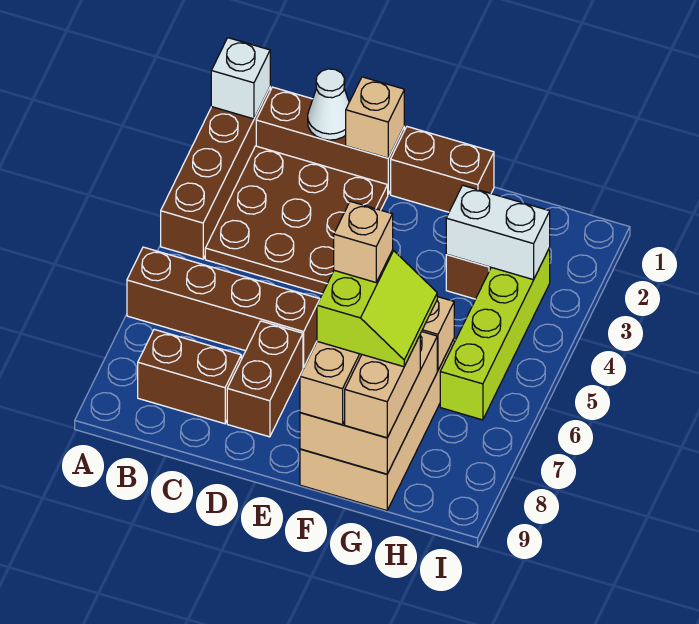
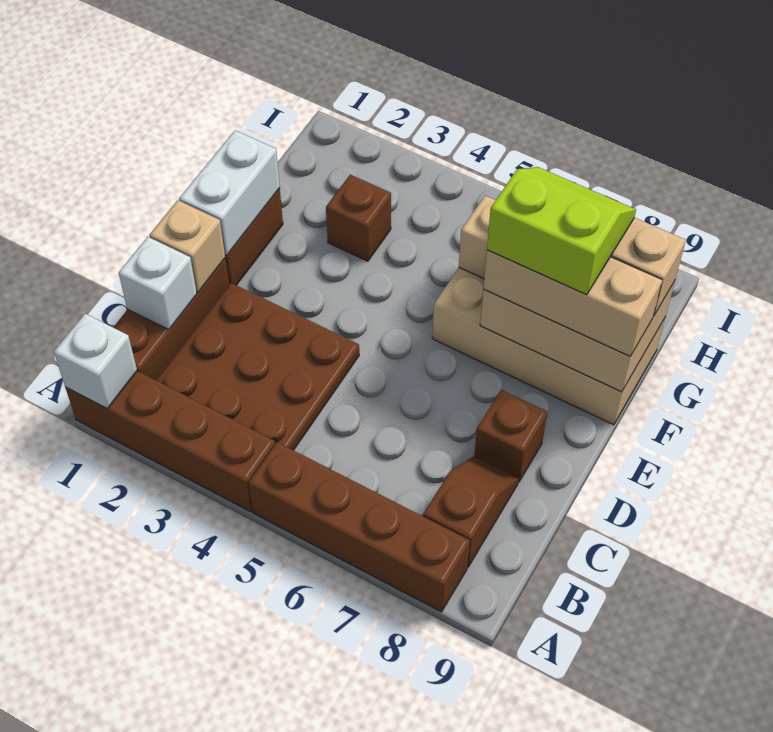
brown brick A6:D6 level 1 -> brown brick A5:A8 level 1
brown brick B8:C8 level 1 -> brown slope B8:C8 level 1 top B
white cone C1 level 2 -> white brick C1 level 2
brown brick D7:D8 level 1 -> brown brick D8 level 1
tan brick F7 level 5 -> none
white brick G3:H3 level 2 -> white brick E1:F1 level 2
lime brick H3:H6 level 1 -> none

